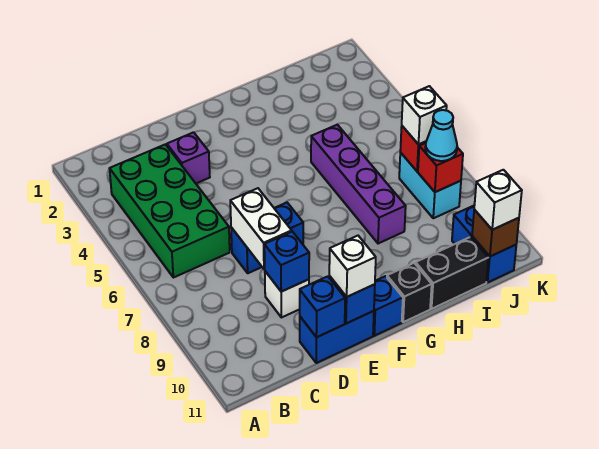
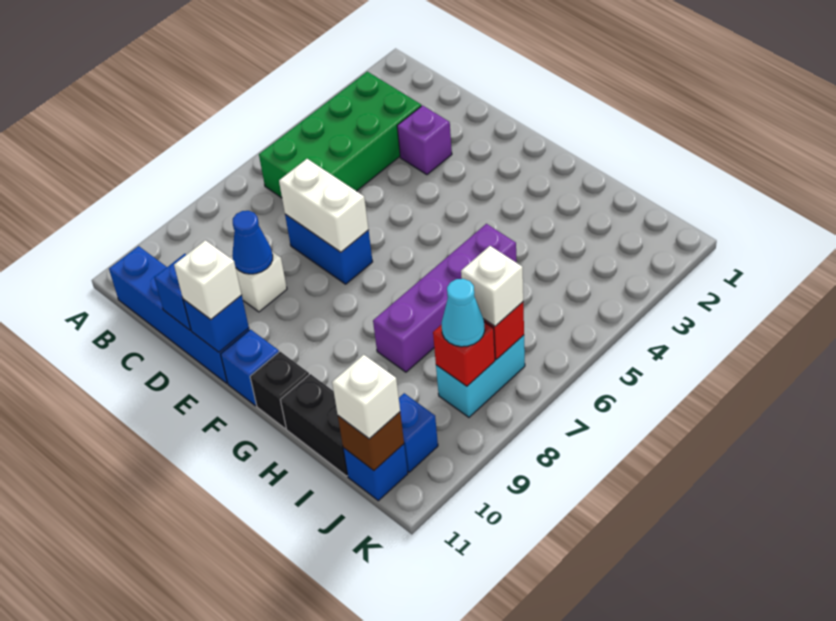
white brick D7:D8 level 2 -> white brick D7:E7 level 2
blue brick D9 level 2 -> blue cone D9 level 2
blue brick D11:E11 level 1 -> blue brick B11:E11 level 1

